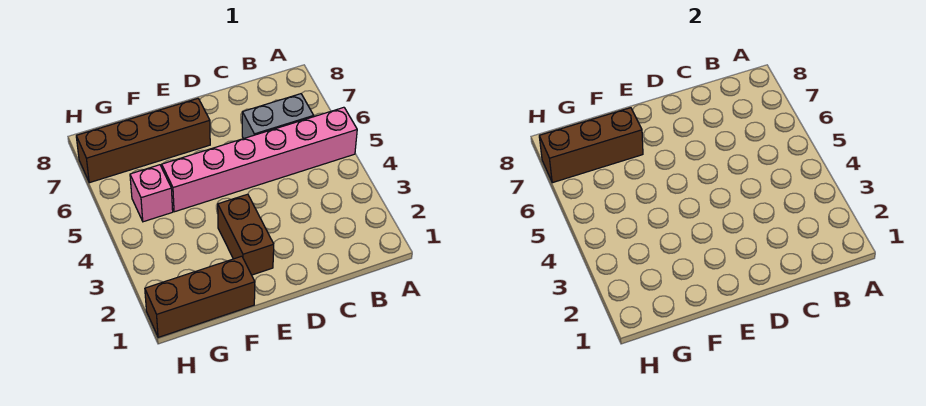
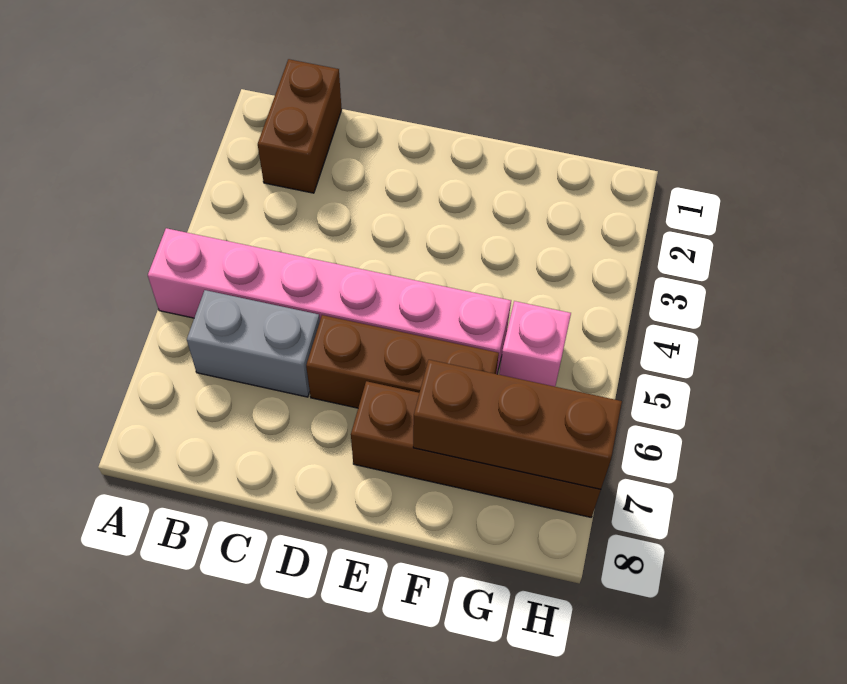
brown brick E2:E3 level 1 -> brown brick B1:B2 level 1
brown brick F1:H1 level 1 -> brown brick D6:F6 level 1

